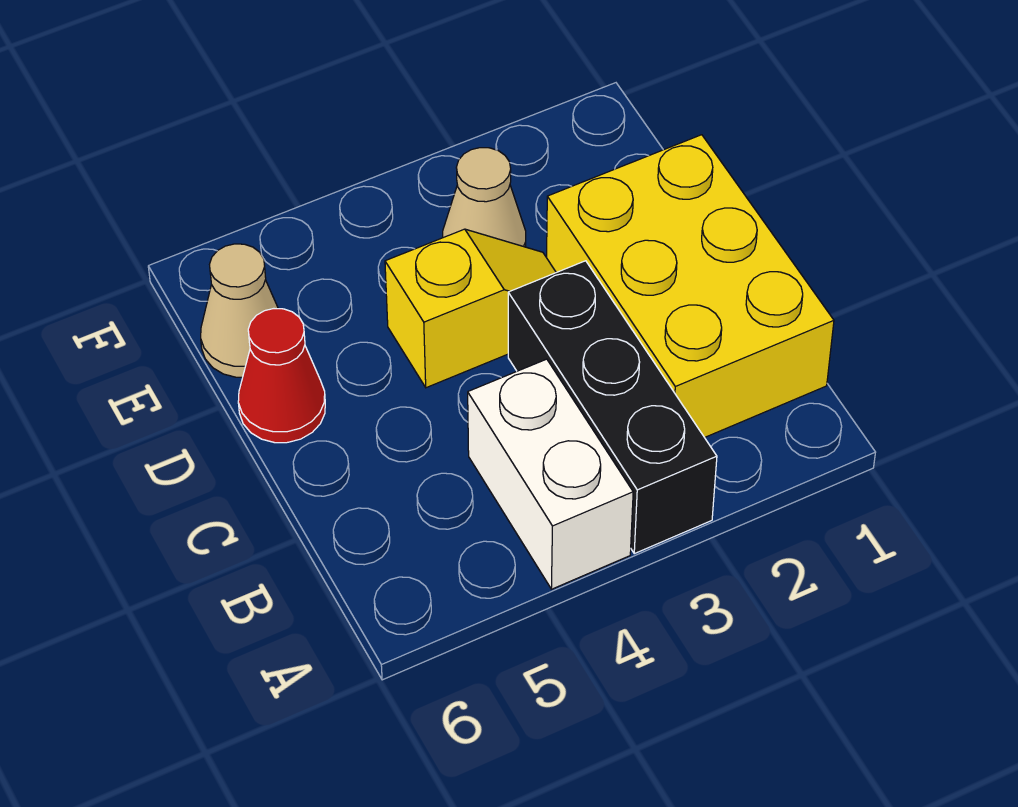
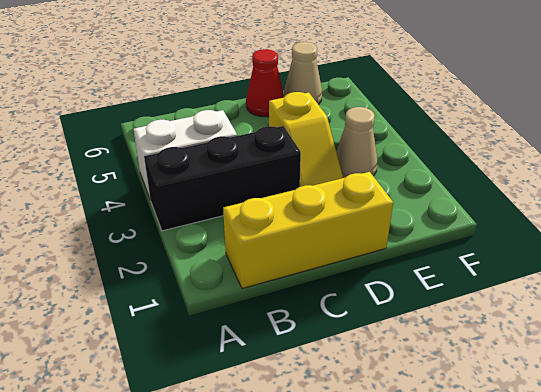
yellow brick B1:D2 level 1 -> yellow brick B1:D1 level 1

